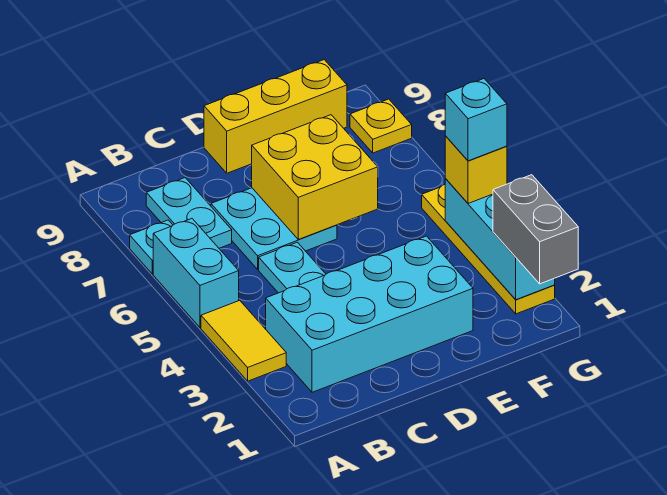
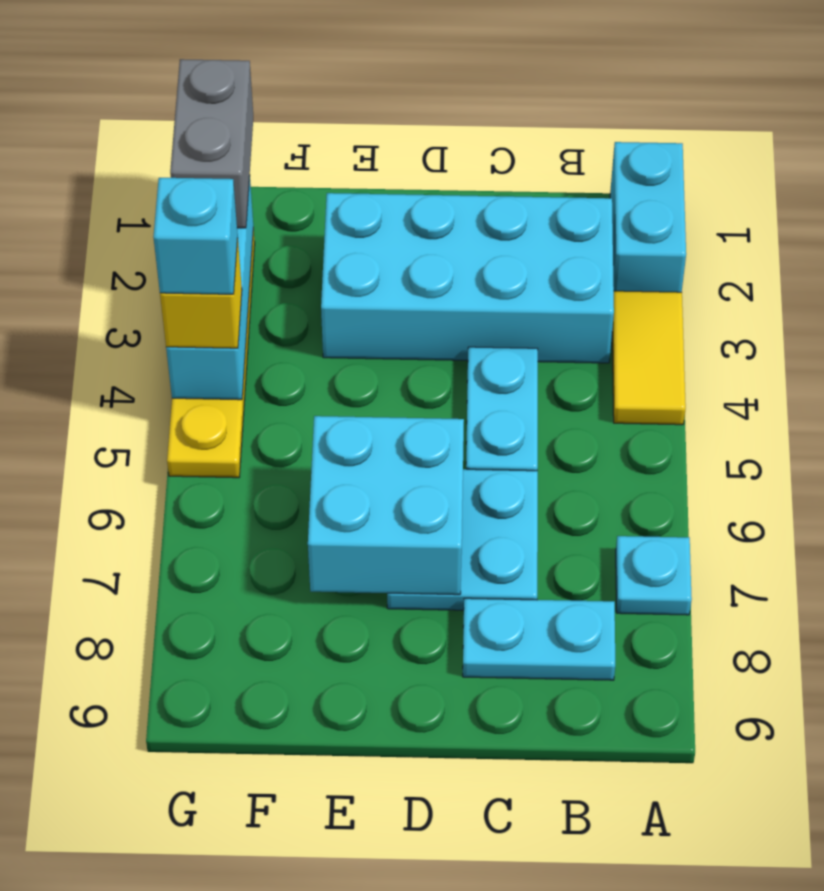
cyan brick A5:A6 level 1 -> cyan brick A1:A2 level 1
cyan plate B7:B8 level 1 -> cyan plate B8:C8 level 1
yellow brick D6:E7 level 2 -> cyan brick D6:E7 level 2
yellow brick D9:F9 level 1 -> none
yellow plate G8 level 1 -> none

